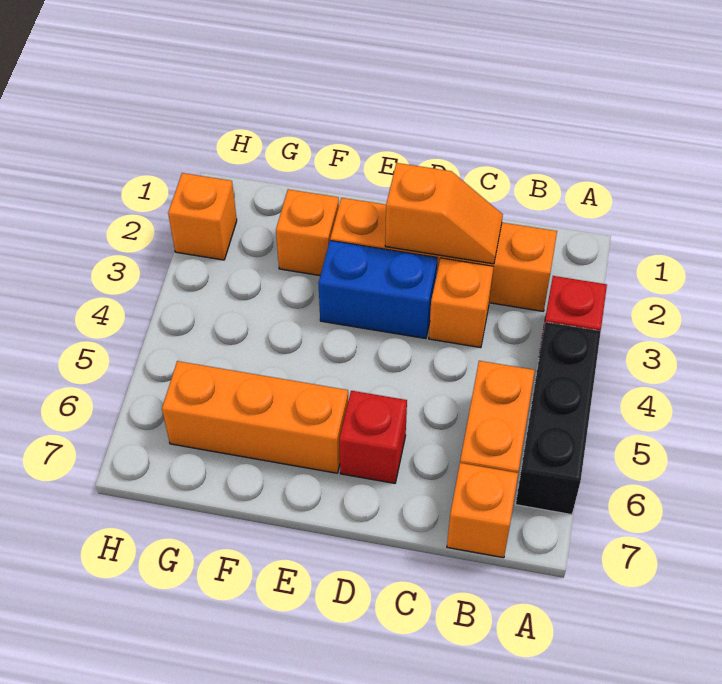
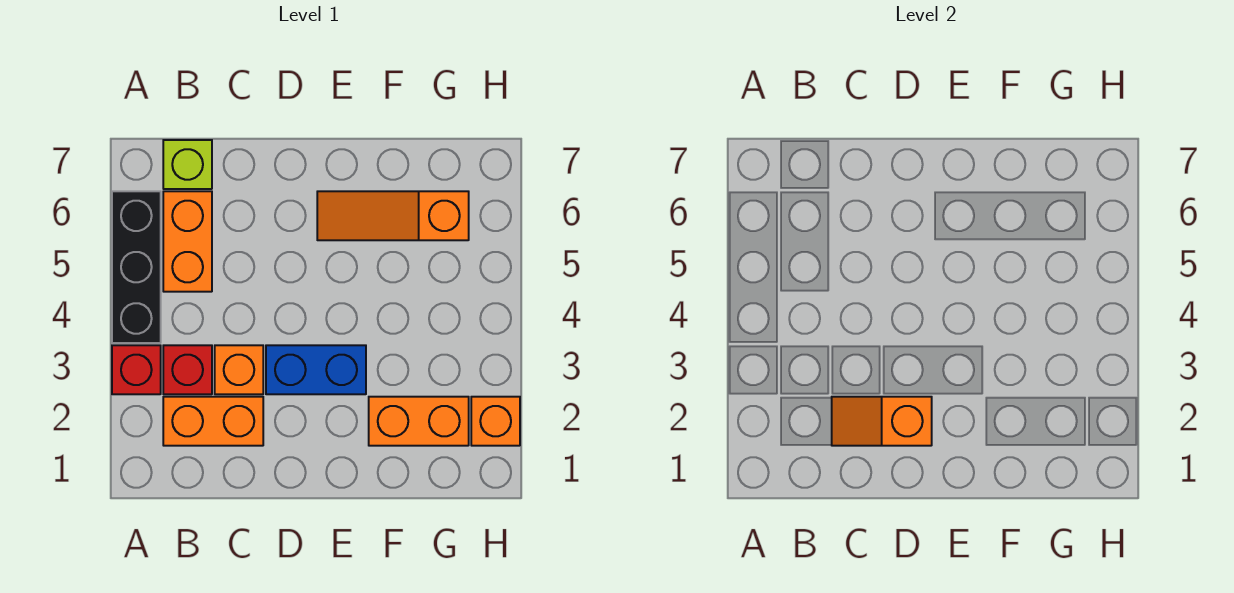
orange brick B2:E2 level 1 -> orange brick B2:C2 level 1
orange brick B7 level 1 -> lime brick B7 level 1
red brick D6 level 1 -> red brick B3 level 1
orange brick E6:G6 level 1 -> orange slope E6:G6 level 1 top G
orange brick F2 level 1 -> orange brick F2:G2 level 1

